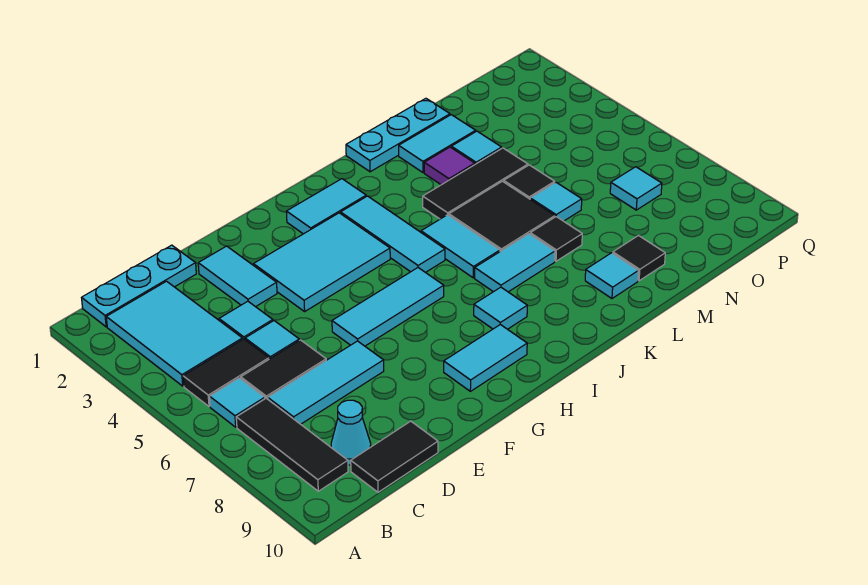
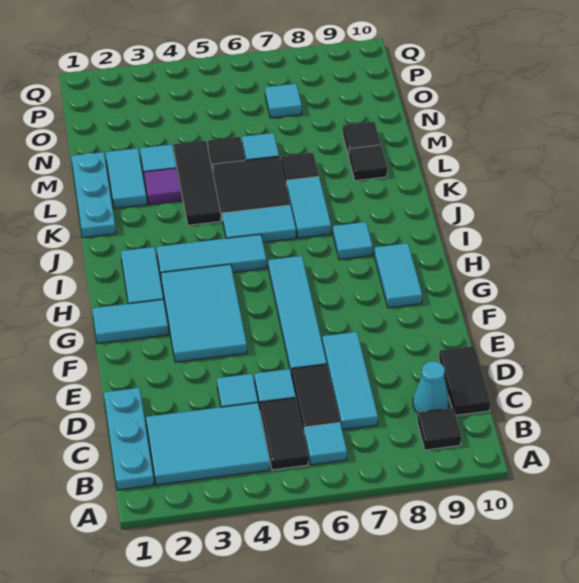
black tile B7:B9 level 1 -> black tile B9 level 1
cyan tile E2:E3 level 1 -> cyan tile G1:G2 level 1
cyan tile F6:H6 level 1 -> cyan tile E6:H6 level 1
cyan tile L9 level 1 -> black tile L9 level 1

